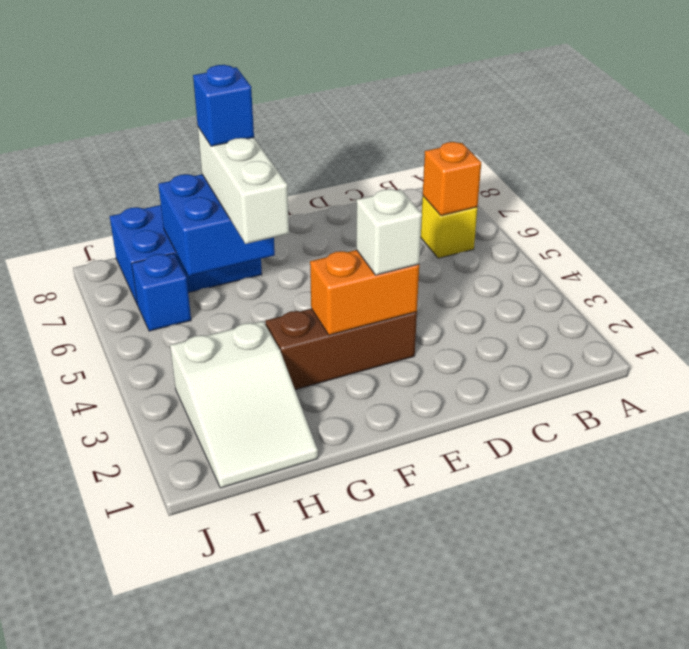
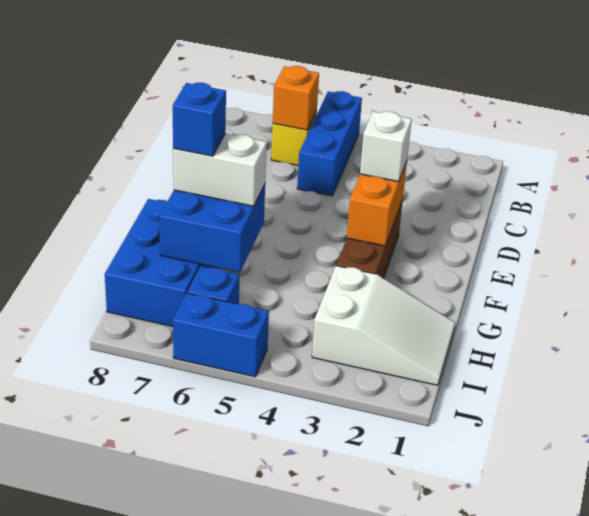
none -> blue brick A5:C5 level 1
white brick G5:G7 level 3 -> white brick G6:G7 level 3
none -> blue brick J5:J6 level 1

